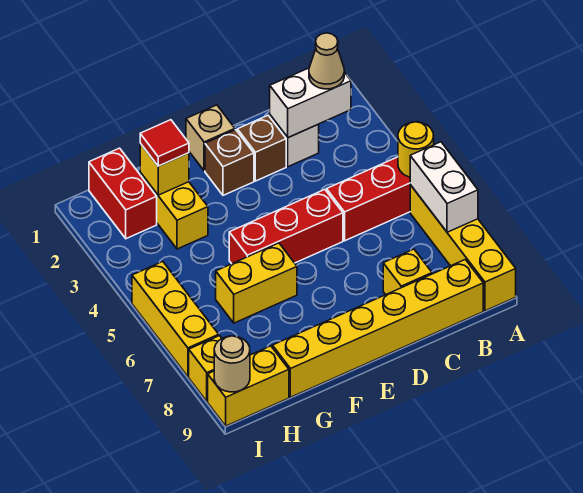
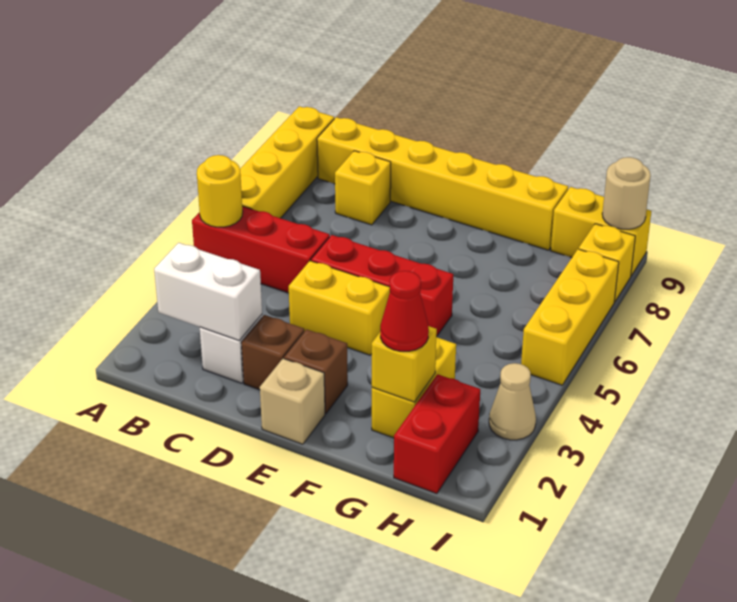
white brick A6:A7 level 2 -> none
tan cone B2 level 3 -> tan cone I3 level 1
yellow brick F6:G6 level 1 -> yellow brick D4:E4 level 1
red tile G2 level 3 -> red cone G2 level 3

